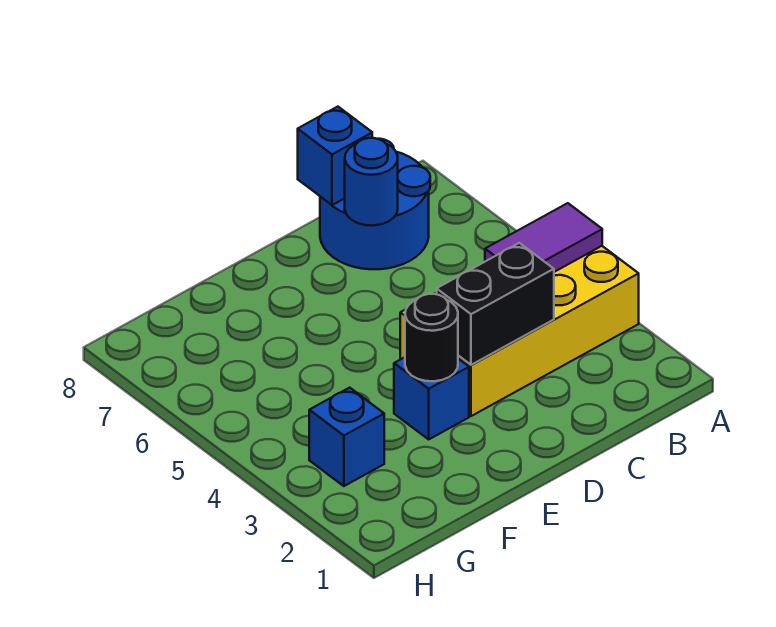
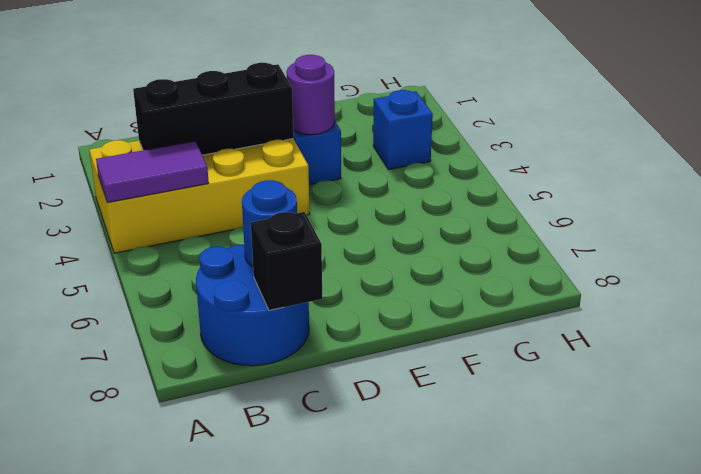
black brick C3:D3 level 2 -> black brick B3:D3 level 2
blue brick C8 level 2 -> black brick C8 level 2
black round brick E3 level 2 -> purple round brick E3 level 2

